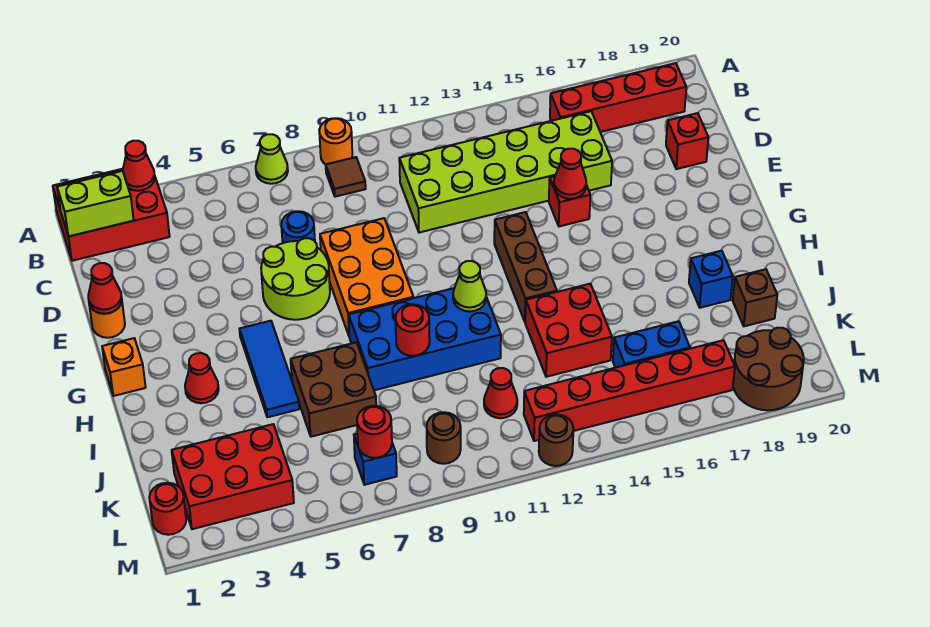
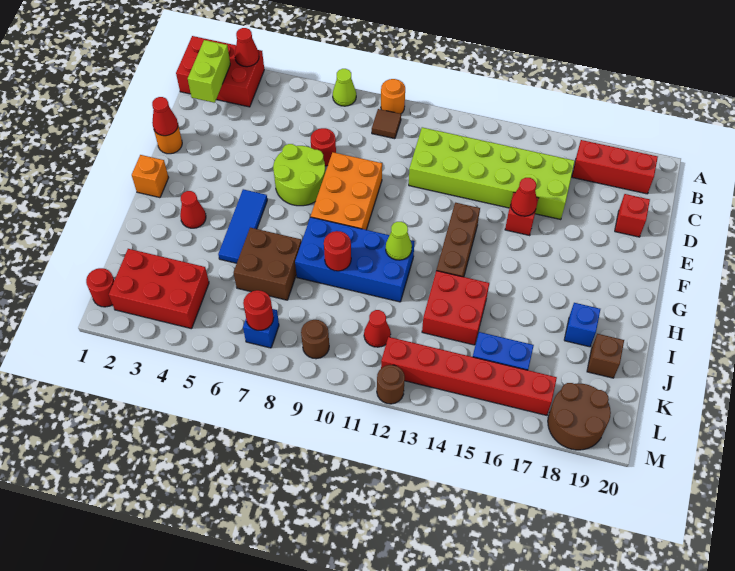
lime brick B1:B2 level 2 -> lime brick B2:C2 level 2
red brick B16:B19 level 1 -> red brick B17:B19 level 1
blue round brick D7 level 1 -> red round brick D7 level 1

